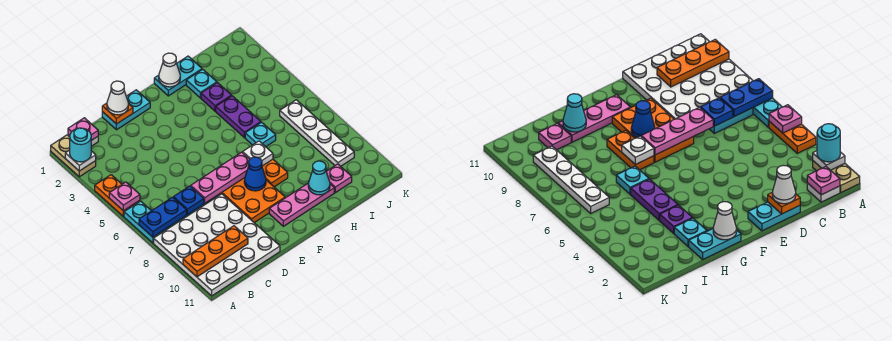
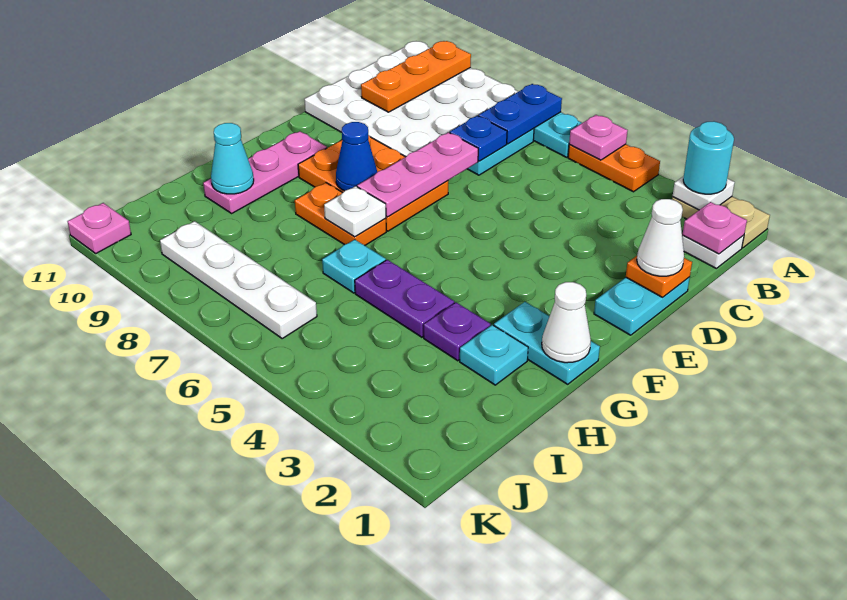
cyan plate G1:H1 level 1 -> cyan plate G1:G2 level 1
pink plate I10 level 1 -> pink plate K11 level 1

